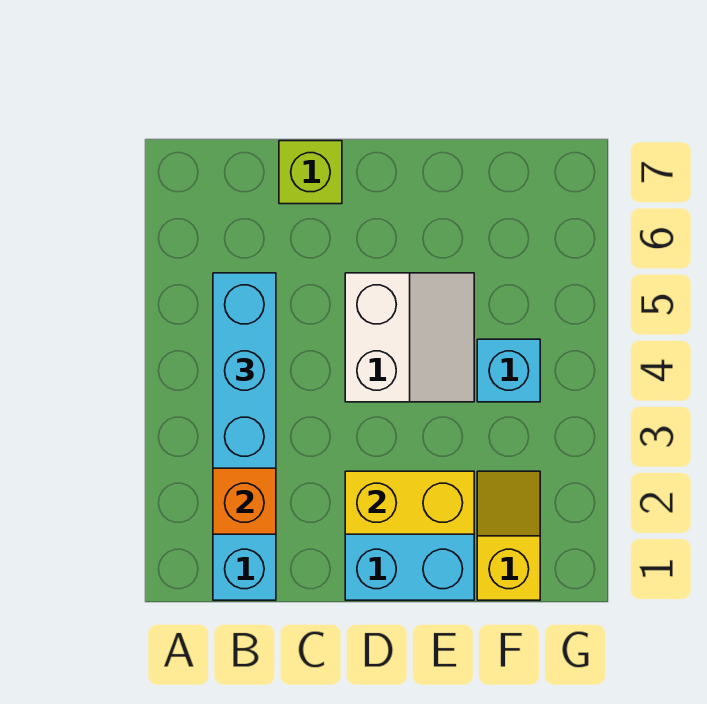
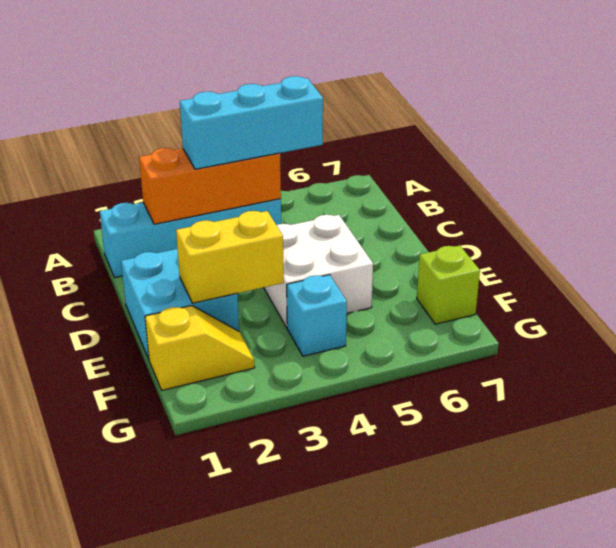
lime brick C7 level 1 -> lime brick F7 level 1
yellow brick D2:E2 level 2 -> yellow brick E2:E3 level 2
white slope D4:E5 level 1 top D -> white brick D4:E5 level 1

